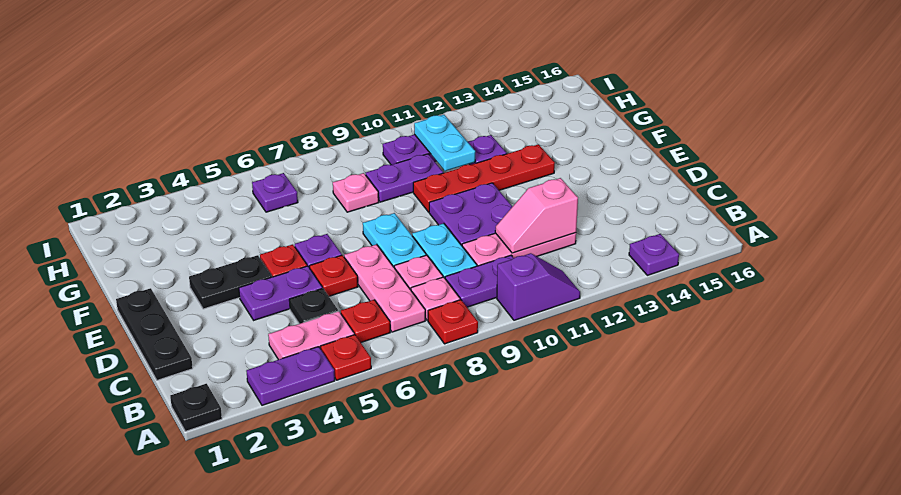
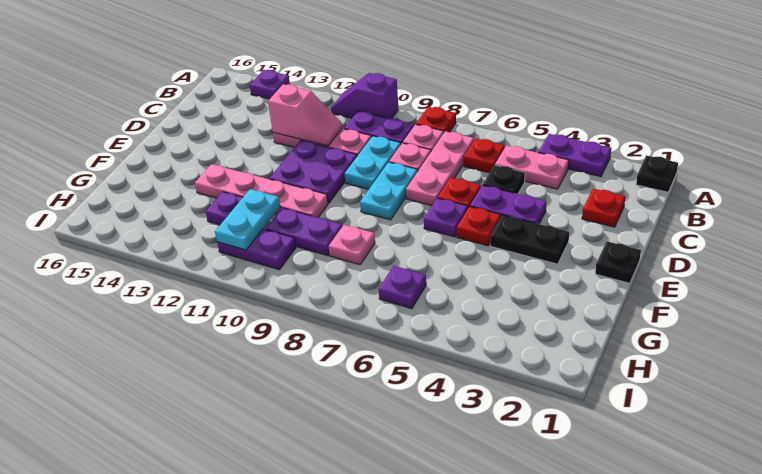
red plate A5 level 1 -> red plate C2 level 1
black plate C1:E1 level 1 -> black plate E1 level 1
red plate F10:F13 level 1 -> pink plate F10:F13 level 1

